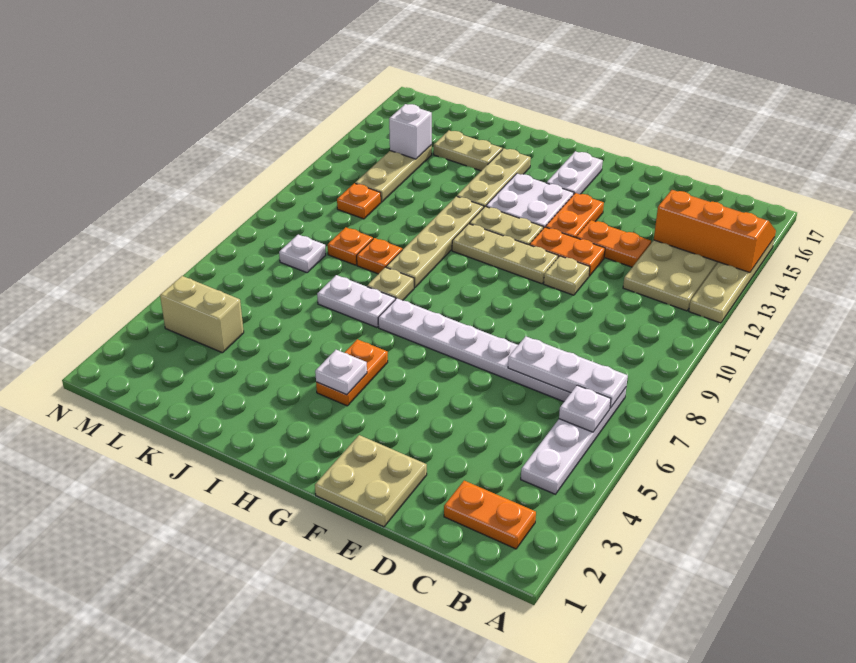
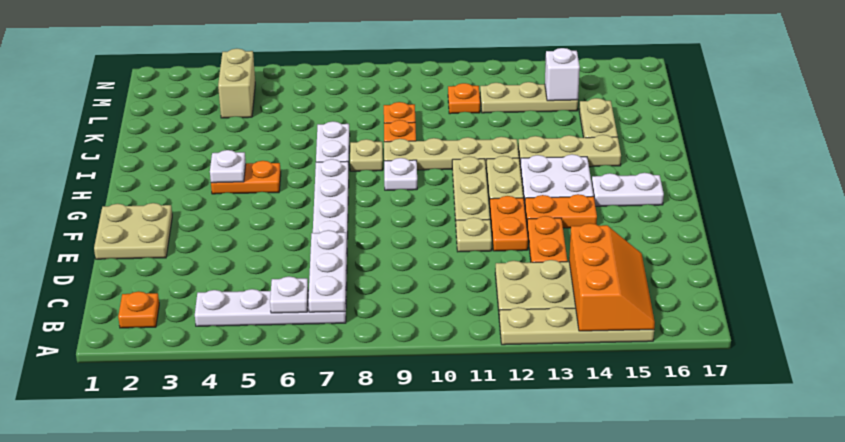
orange plate B2:C2 level 1 -> orange plate B2 level 1
white plate L8 level 1 -> white plate H9 level 1

